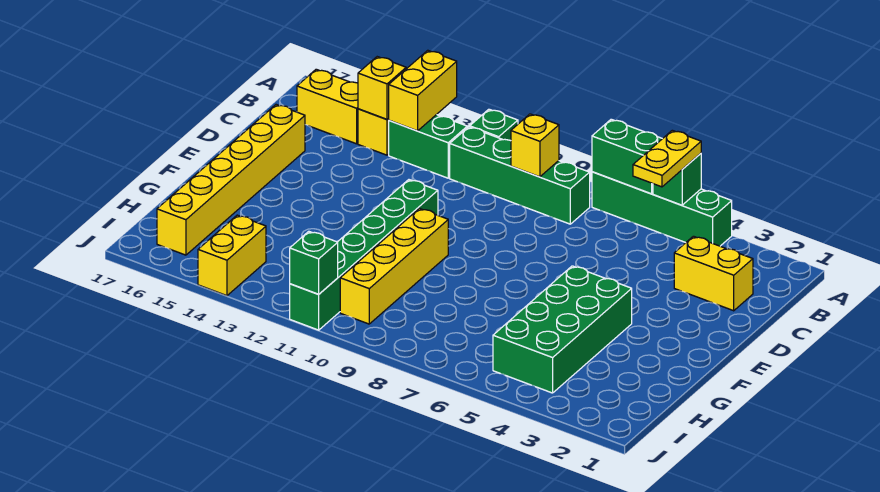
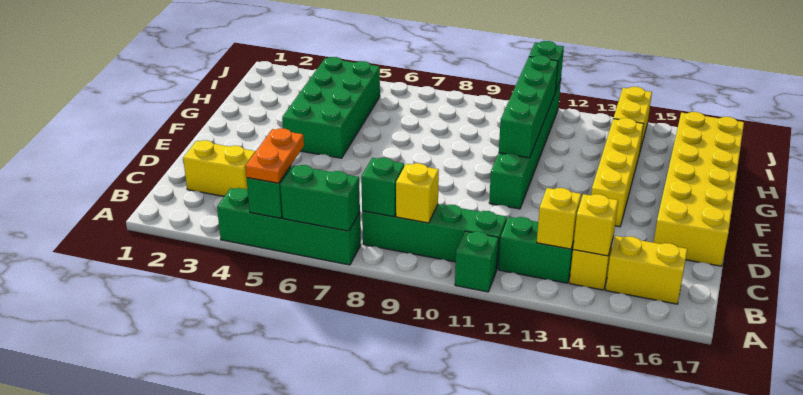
yellow plate A5:B5 level 3 -> orange plate A5:B5 level 3
yellow brick A13:B13 level 2 -> yellow brick B13 level 2
none -> green brick B8 level 2
yellow brick D16:I16 level 1 -> yellow brick D16:I17 level 1
yellow brick F10:I10 level 1 -> yellow brick E14:H14 level 1
none -> green brick F11:I11 level 2

